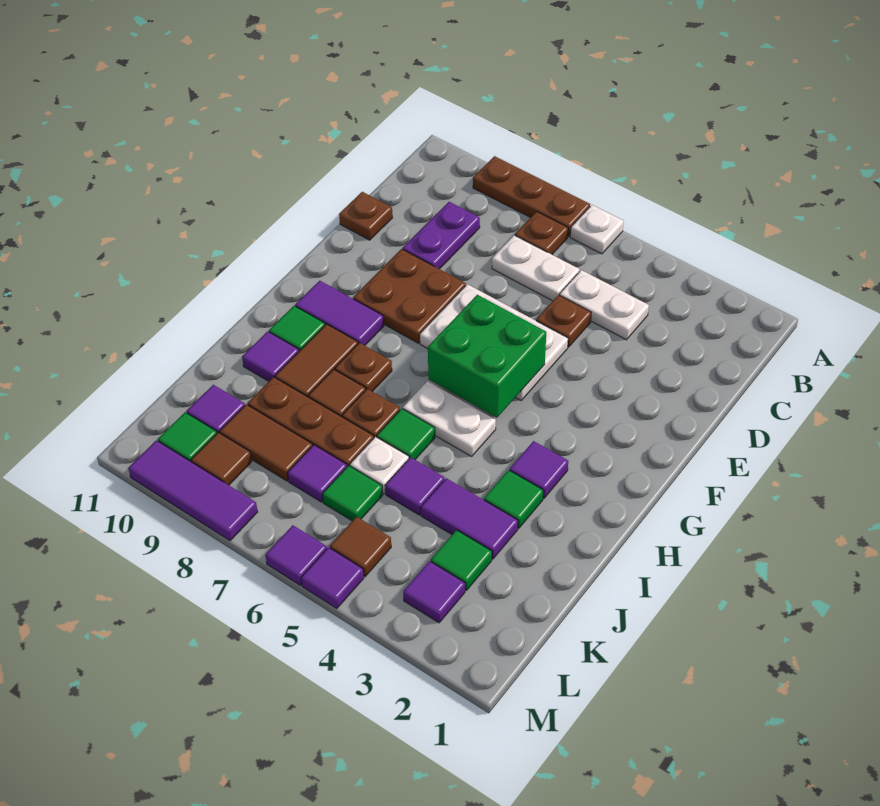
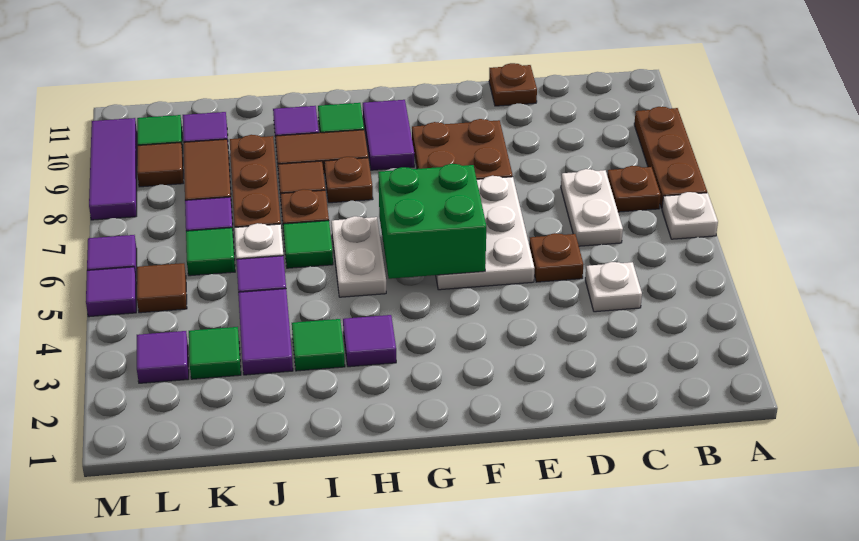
white plate C4:C5 level 1 -> white plate C4 level 1
purple plate C9:D9 level 1 -> none

